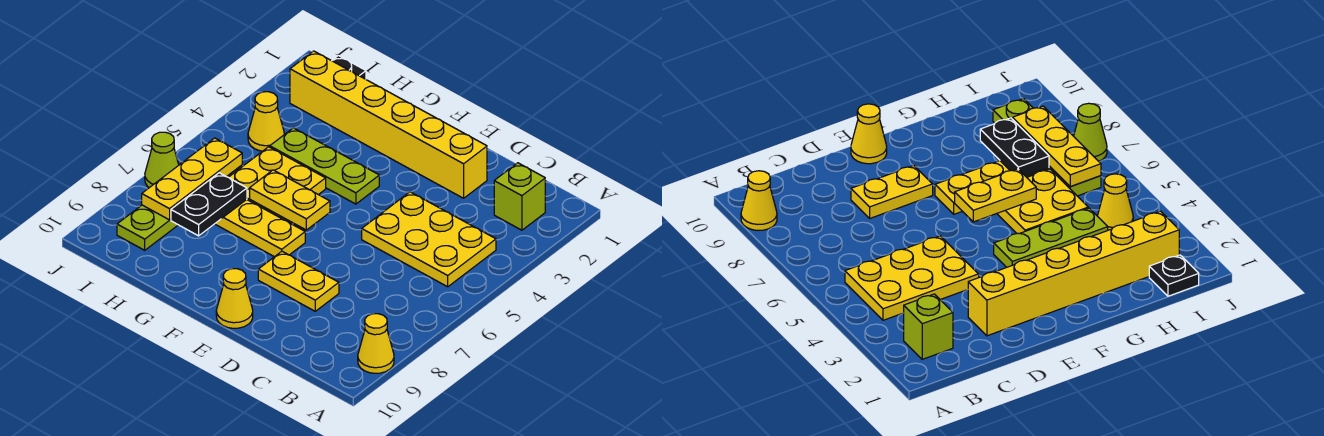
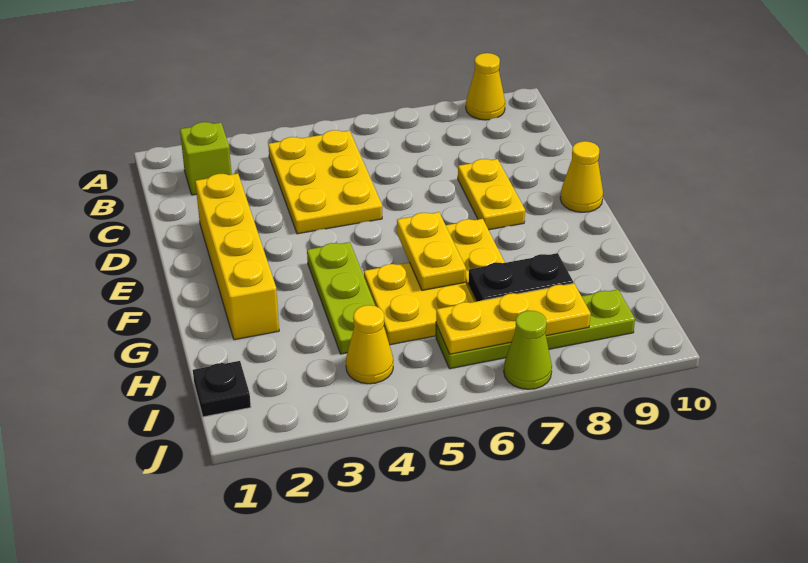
yellow brick D2:I2 level 1 -> yellow brick D2:G2 level 1

